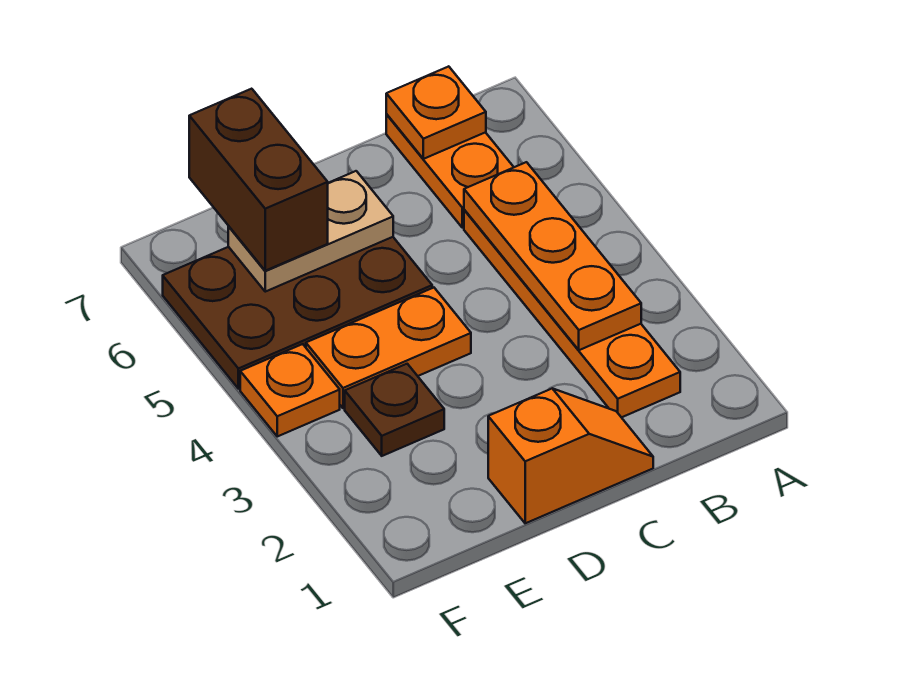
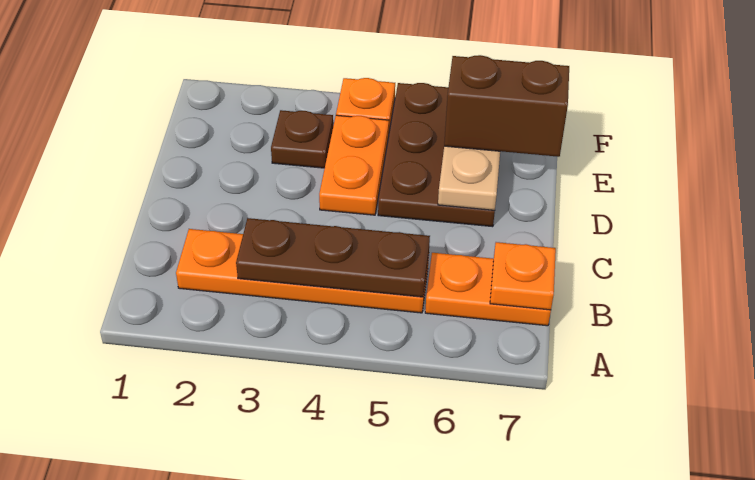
orange plate B3:B5 level 2 -> brown plate B3:B5 level 2
orange slope C1:D1 level 1 top D -> none

